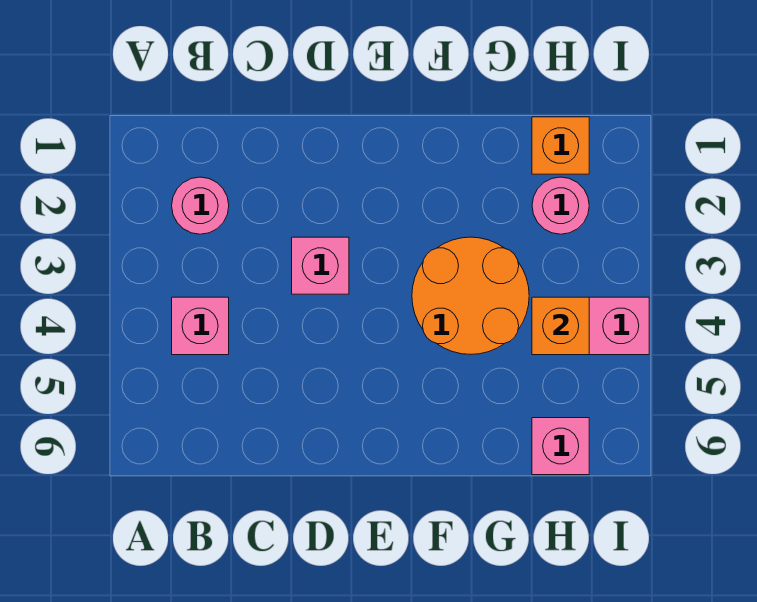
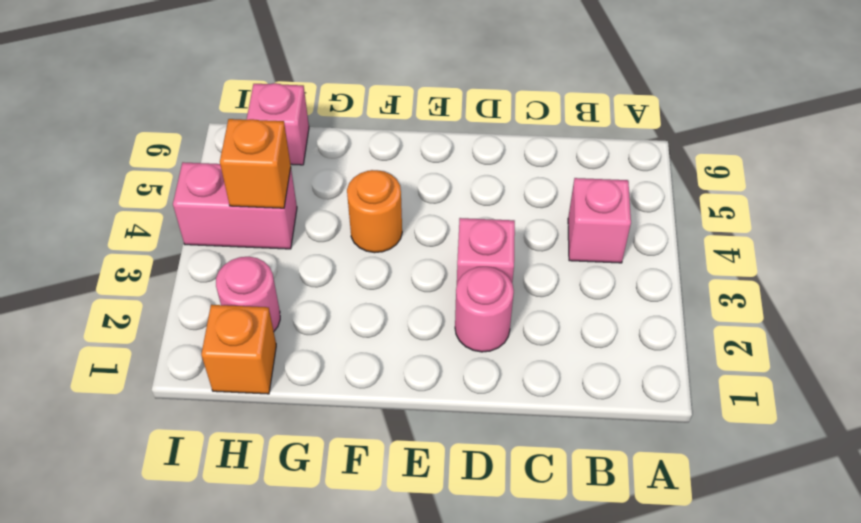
pink round brick B2 level 1 -> pink round brick D2 level 1
orange round brick F3:G4 level 1 -> orange round brick F4 level 1

